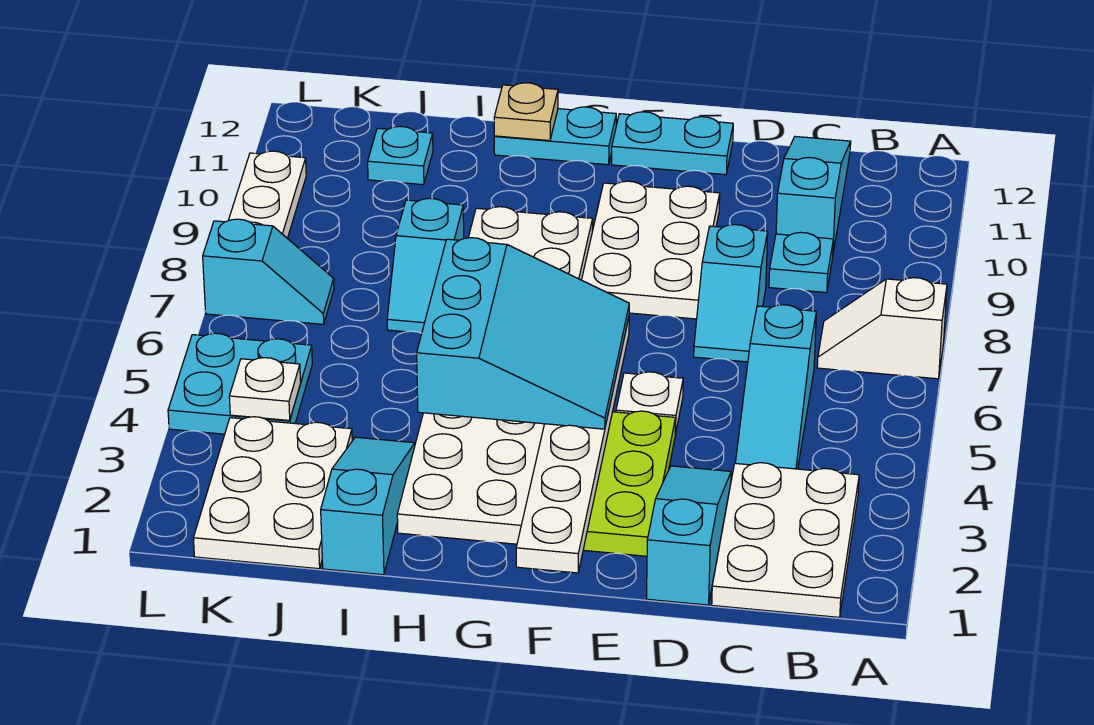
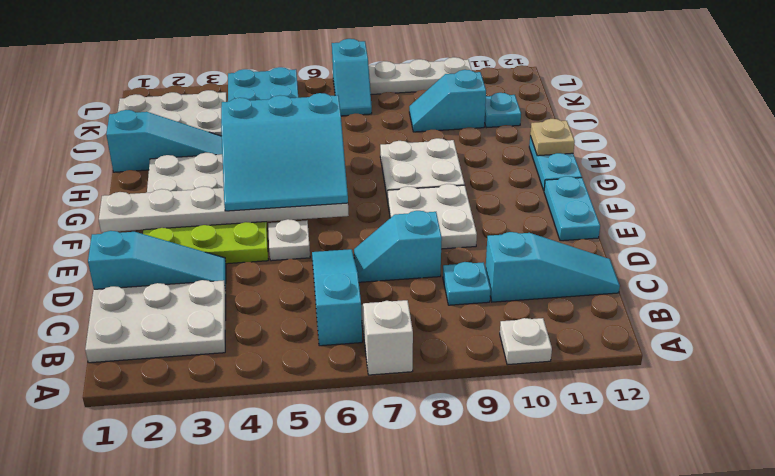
cyan slope C4:C6 level 1 top 6 -> cyan slope B6:D6 level 1 top B
white plate E8:F10 level 1 -> white plate E8:F9 level 1
cyan slope I7:I8 level 1 top 8 -> cyan slope J9:J10 level 1 top 10
white plate K4 level 2 -> white plate A10 level 1

